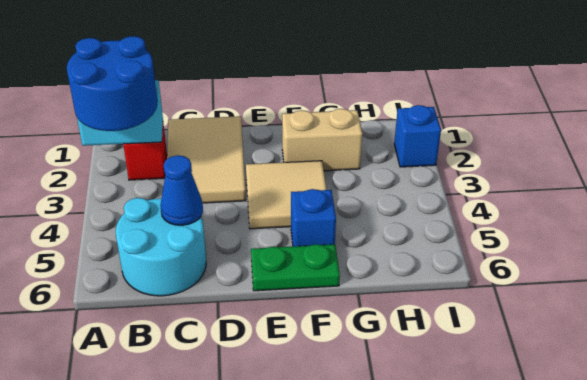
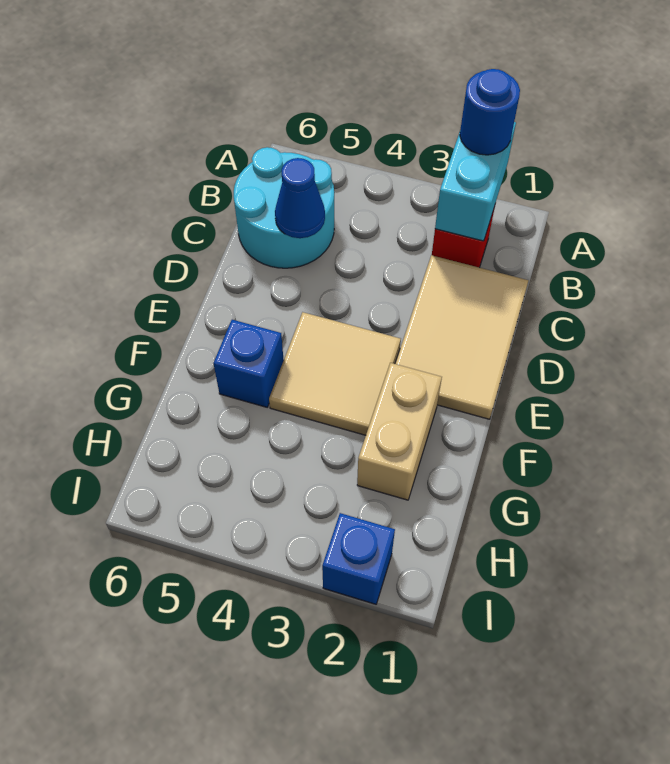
blue round brick A2:B3 level 3 -> blue round brick A2 level 3
tan tile C1:D3 level 1 -> tan tile C1:E2 level 1
green plate E6:F6 level 1 -> none

